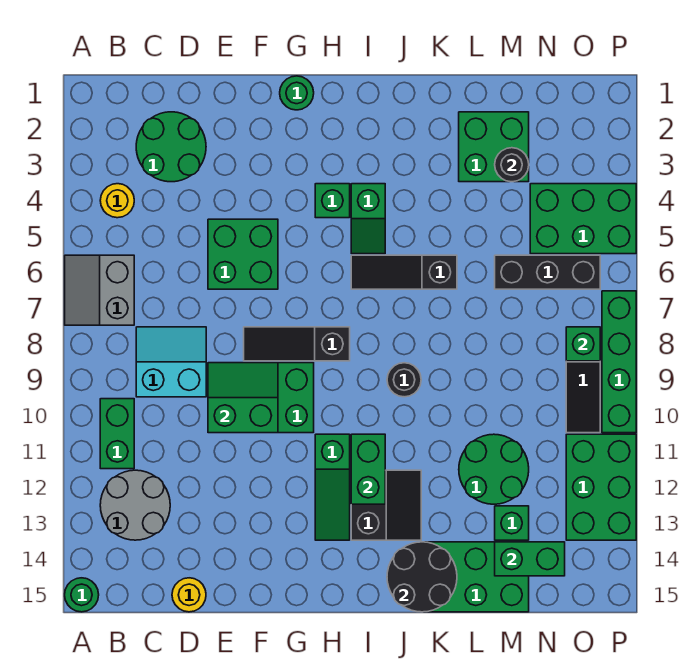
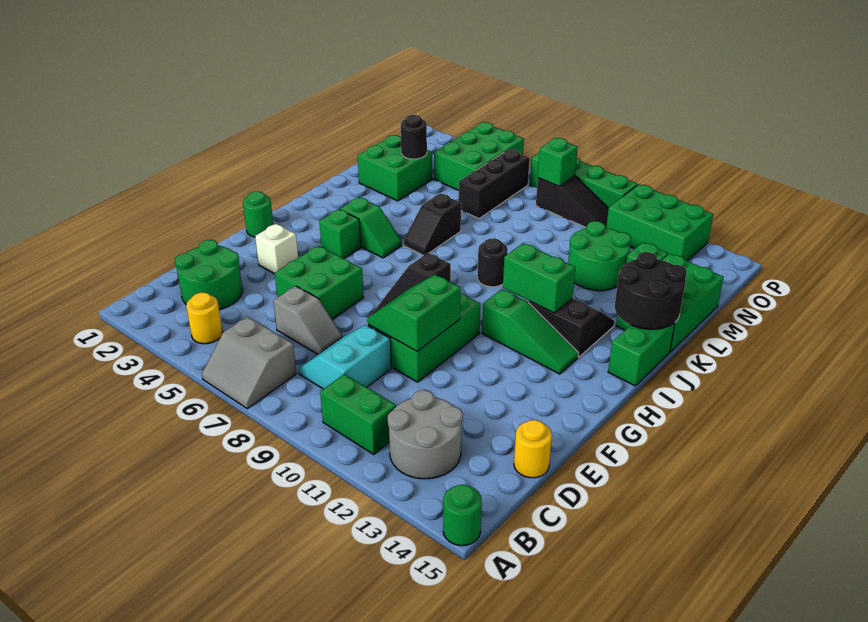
none -> grey slope D6:D7 level 1 top 6
none -> white brick F3 level 1
black slope I6:K6 level 1 top K -> black slope J6:K6 level 1 top K
green brick M14:N14 level 2 -> green brick I15:J15 level 1

